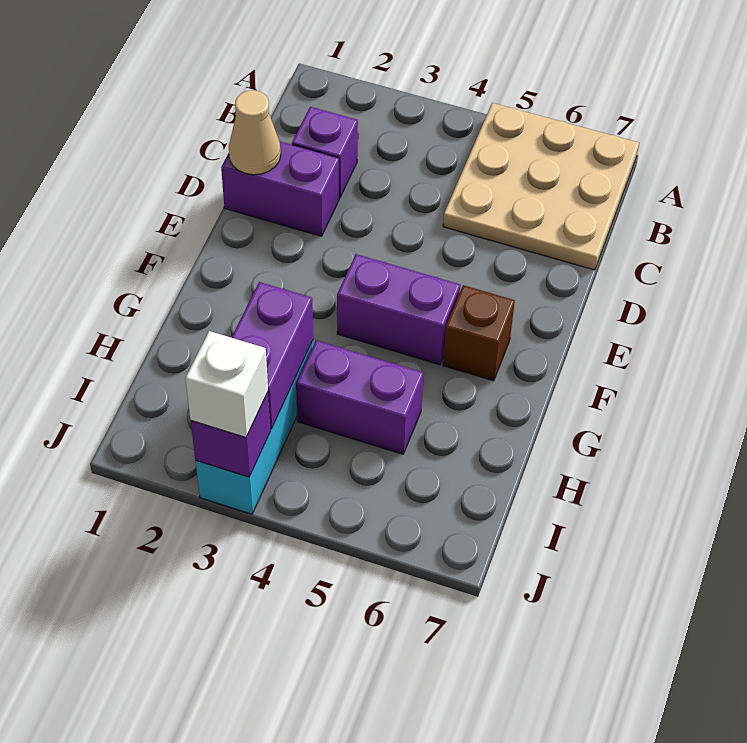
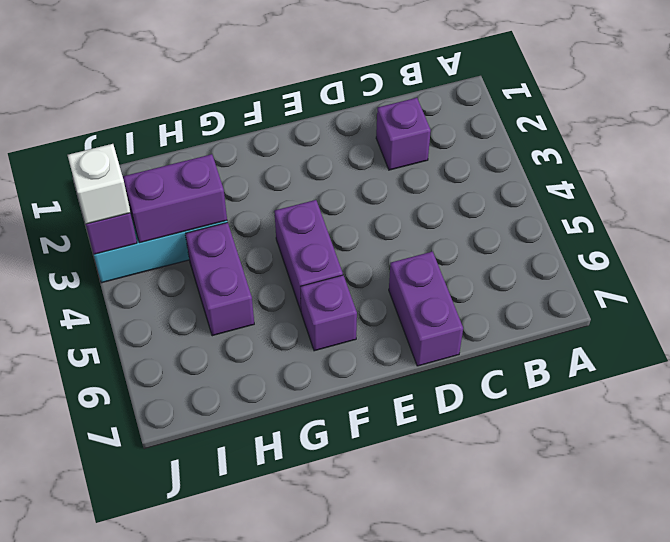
tan plate A5:C7 level 1 -> none
purple brick D1:D2 level 1 -> purple brick D6:D7 level 1
tan cone D1 level 2 -> none
brown brick F6 level 1 -> purple brick F6 level 1

